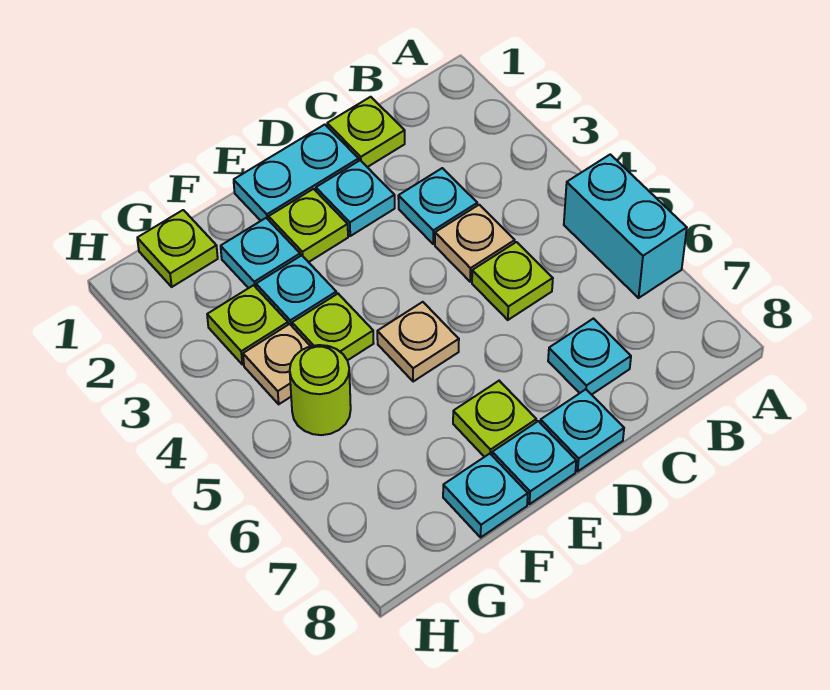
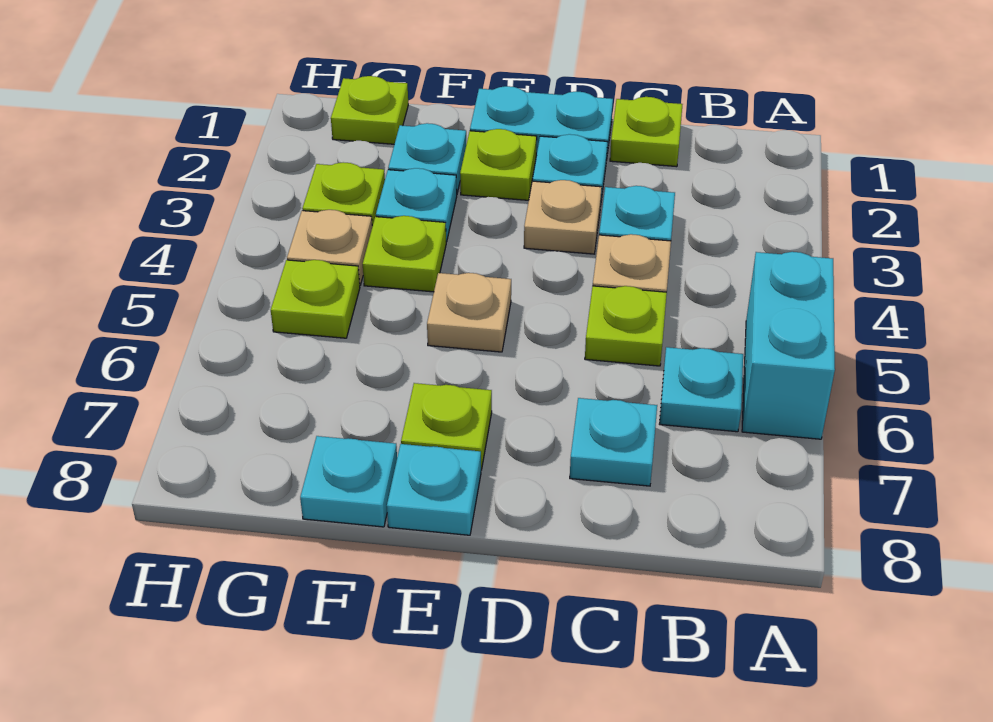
none -> tan plate D3 level 1
cyan plate D8 level 1 -> cyan plate B6 level 1
lime round brick G5 level 1 -> lime plate G5 level 1

